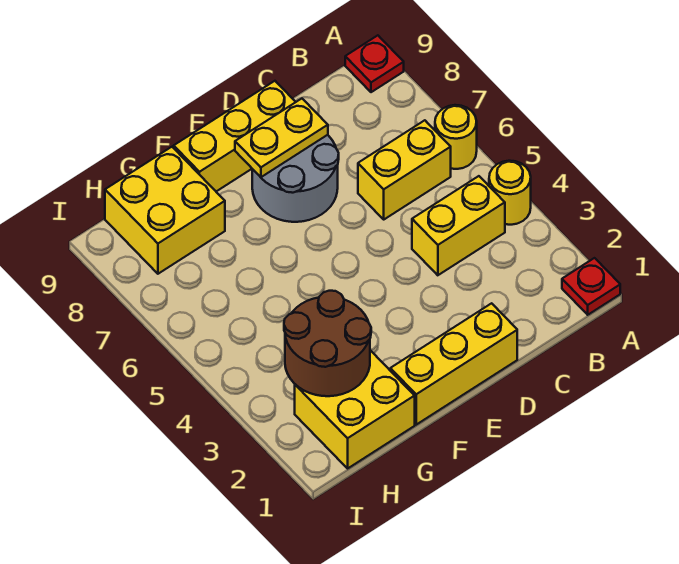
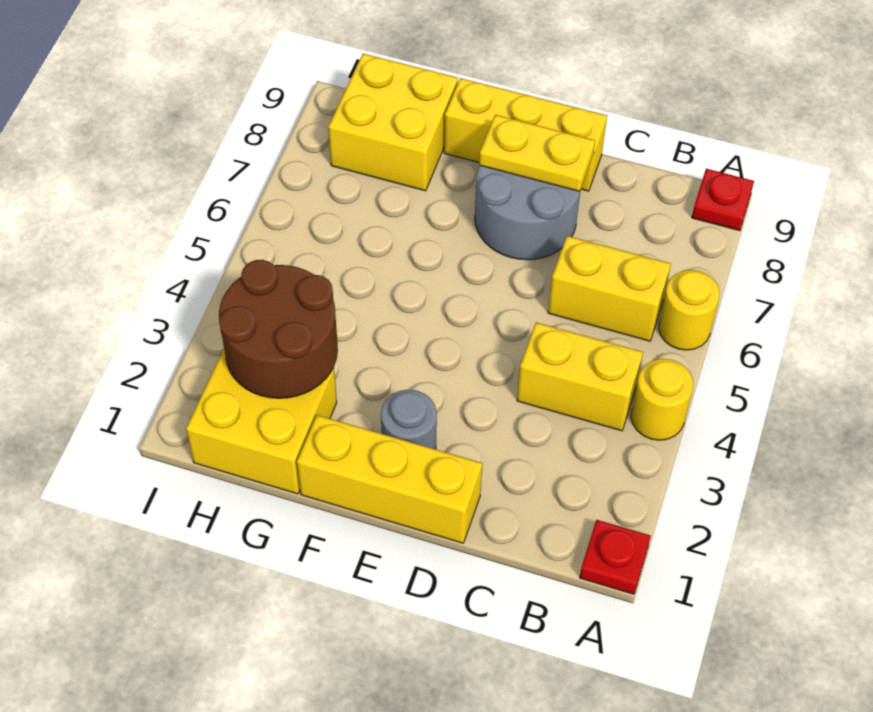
none -> grey round brick E2 level 1

